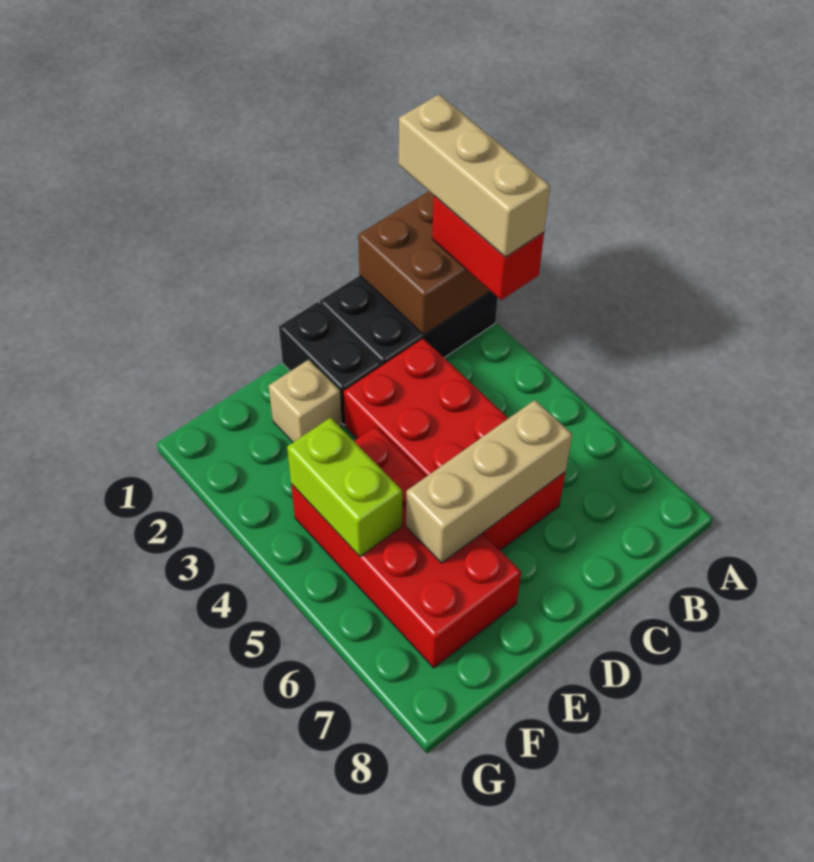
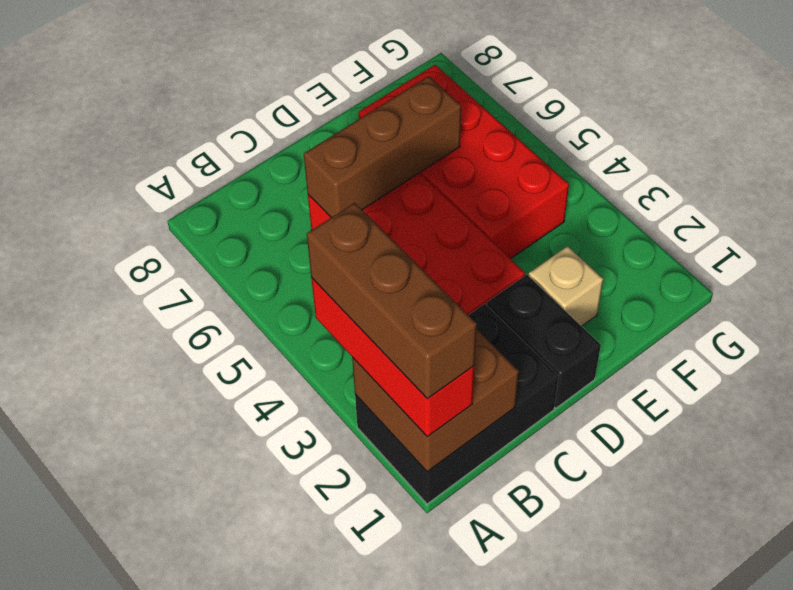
tan brick A1:A3 level 4 -> brown brick A1:A3 level 4
red brick A2:A3 level 3 -> red brick A1:A3 level 3
tan brick C6:E6 level 2 -> brown brick C6:E6 level 2
lime brick F4:F5 level 2 -> none

